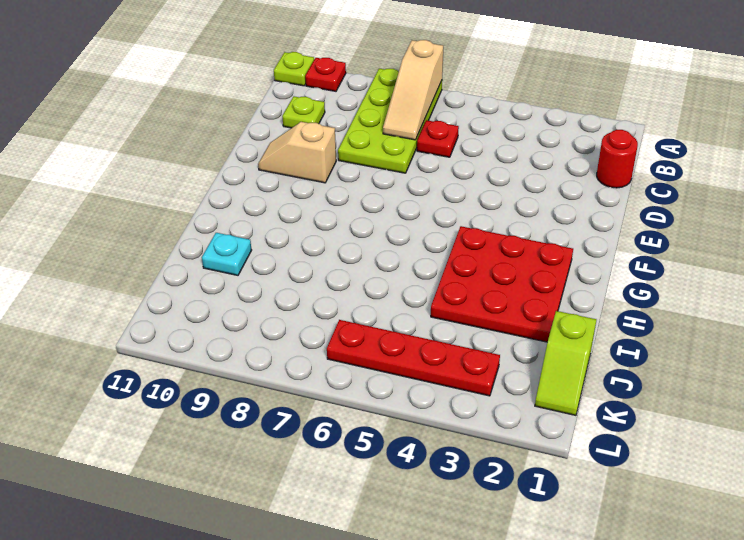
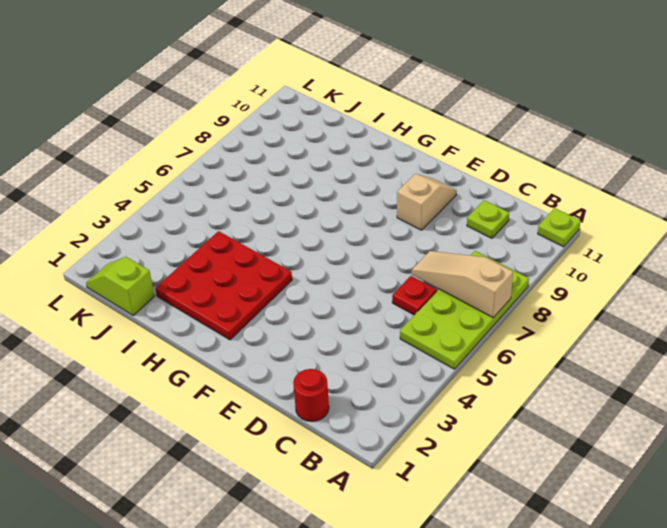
lime plate A7:D8 level 1 -> lime plate A5:B8 level 1
red plate A10 level 1 -> none
cyan plate I10 level 1 -> none
red plate K3:K6 level 1 -> none

